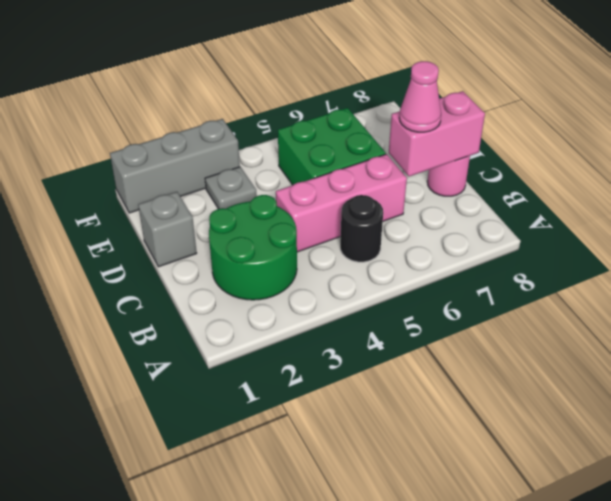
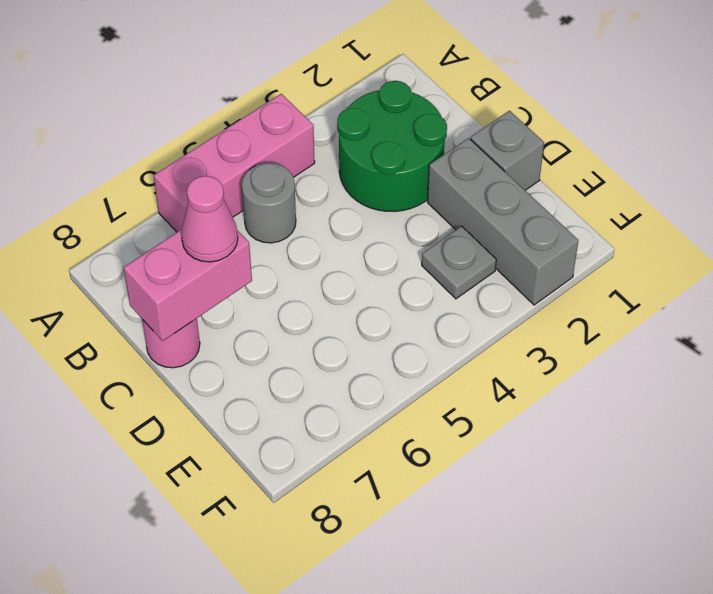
black round brick B5 level 1 -> grey round brick B5 level 1
pink brick C4:C6 level 1 -> pink brick A4:A6 level 1
green brick D5:E6 level 1 -> none
grey brick F1:F3 level 1 -> grey brick D2:F2 level 1

